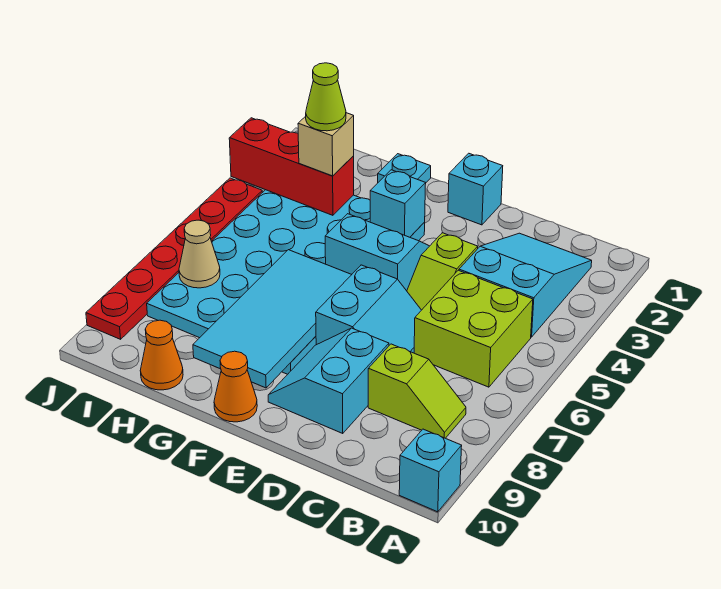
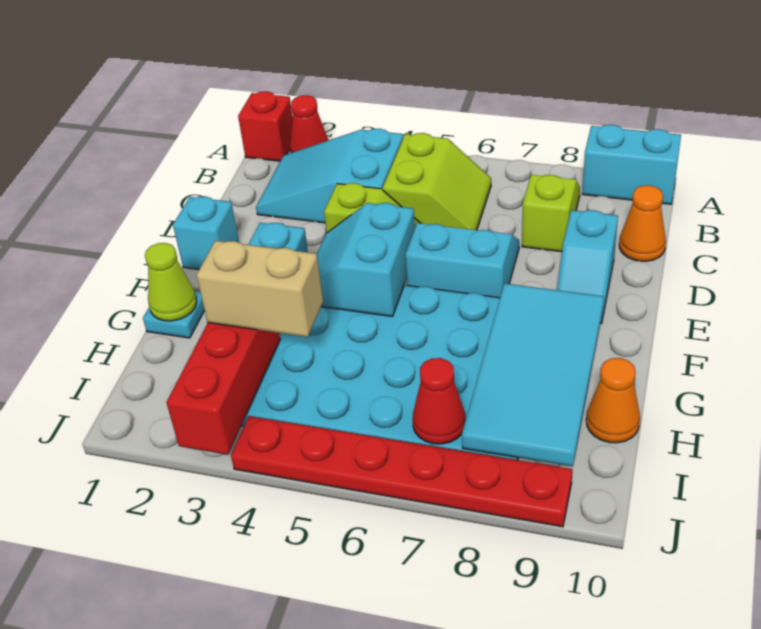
none -> red brick A1 level 1
none -> red cone A2 level 1
cyan brick A10 level 1 -> cyan brick A9:A10 level 1
lime brick B5:C6 level 1 -> lime slope B5:C6 level 1 top 5
cyan slope D8:E9 level 1 top D -> cyan slope D9:E9 level 1 top D
cyan tile F6:G9 level 2 -> cyan tile F8:I9 level 2
orange cone F10 level 1 -> orange cone C10 level 1
tan brick H3 level 3 -> tan brick H3:H4 level 3
lime cone H3 level 4 -> lime cone G1 level 2
tan cone I7 level 2 -> red cone I7 level 2

